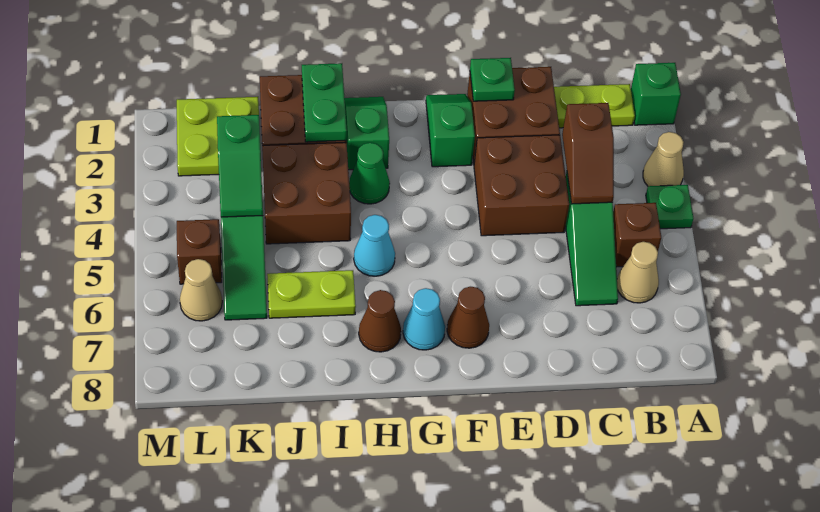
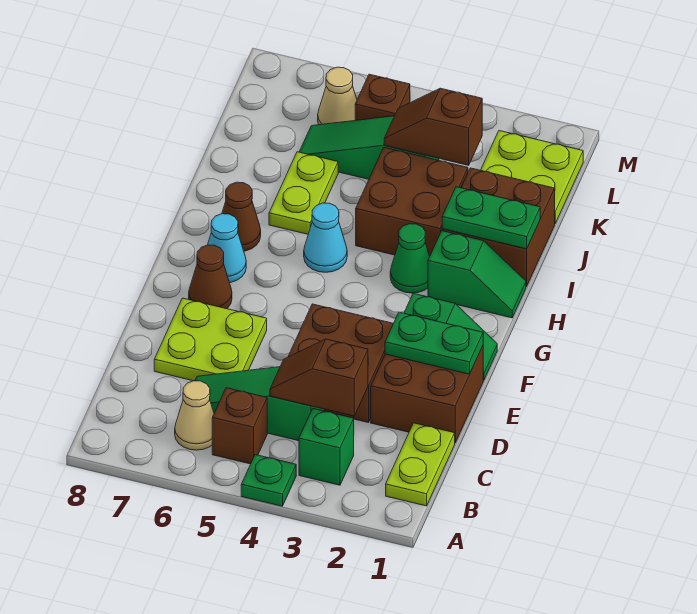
green brick A1 level 1 -> green brick B3 level 1
tan cone A3 level 1 -> none
none -> lime plate D6:E7 level 1
green plate E1 level 2 -> green plate E1:E2 level 2
green slope K3:K4 level 2 top 3 -> brown slope K3:K4 level 2 top 3

